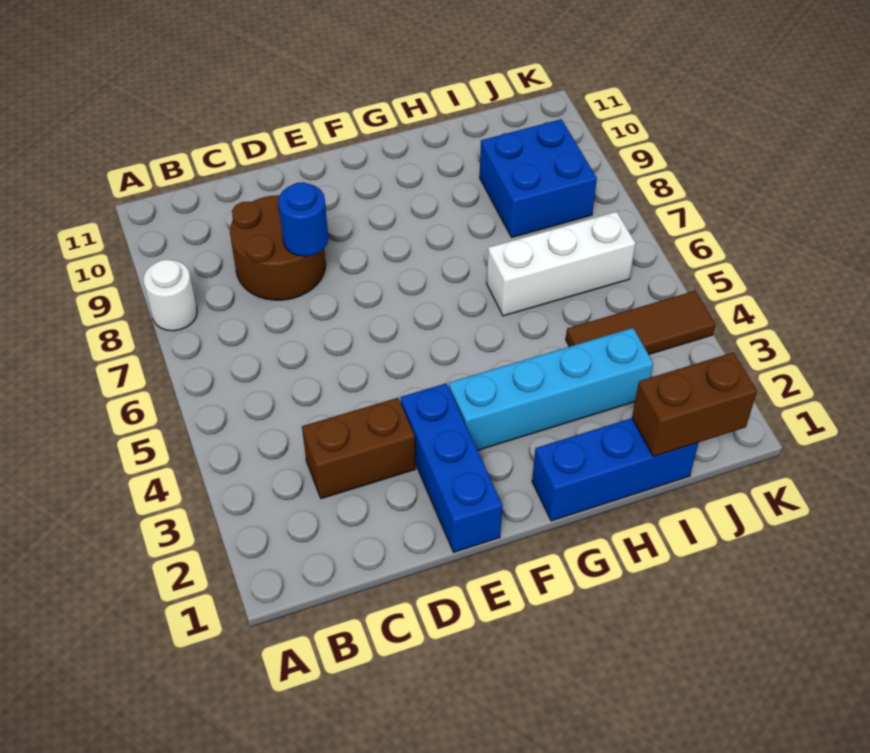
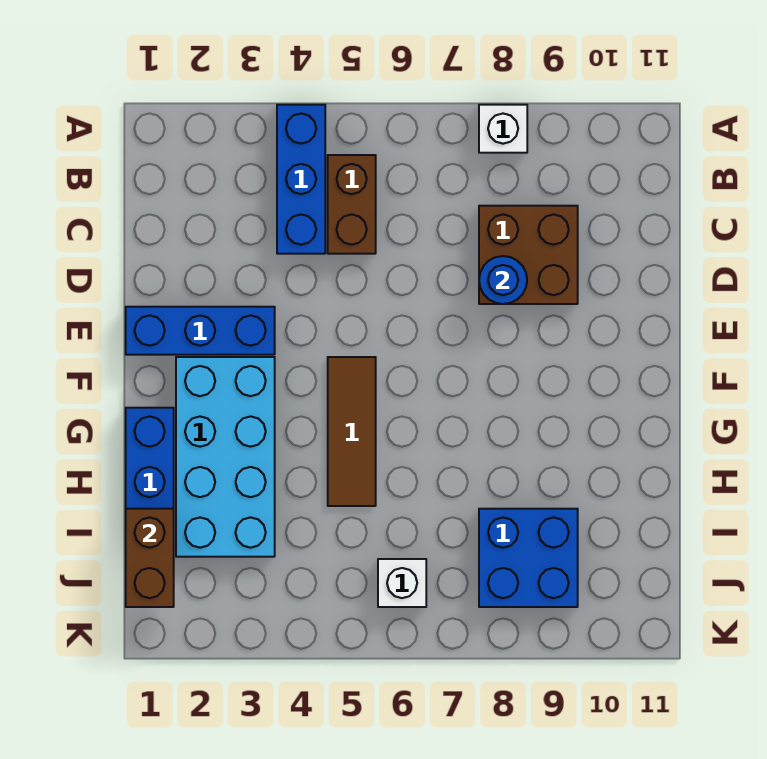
none -> blue brick A4:C4 level 1
white round brick A8 level 1 -> white brick A8 level 1
brown brick C3:D3 level 1 -> brown brick B5:C5 level 1
brown round brick C8:D9 level 1 -> brown brick C8:D9 level 1
cyan brick F3:I3 level 1 -> cyan brick F2:I3 level 1
white brick H6:J6 level 1 -> white brick J6 level 1
brown tile I4:K4 level 1 -> brown tile F5:H5 level 1

